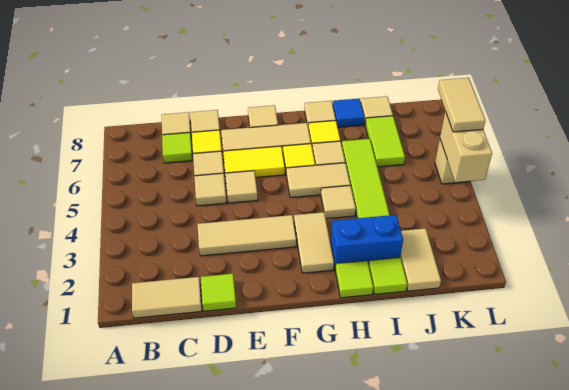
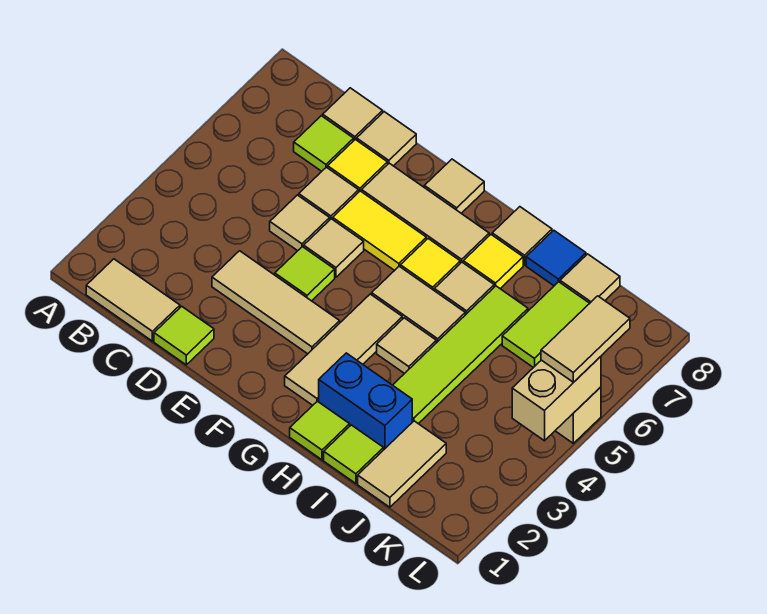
none -> lime tile E4 level 1
tan tile G2:G3 level 1 -> tan tile G2:G4 level 1

